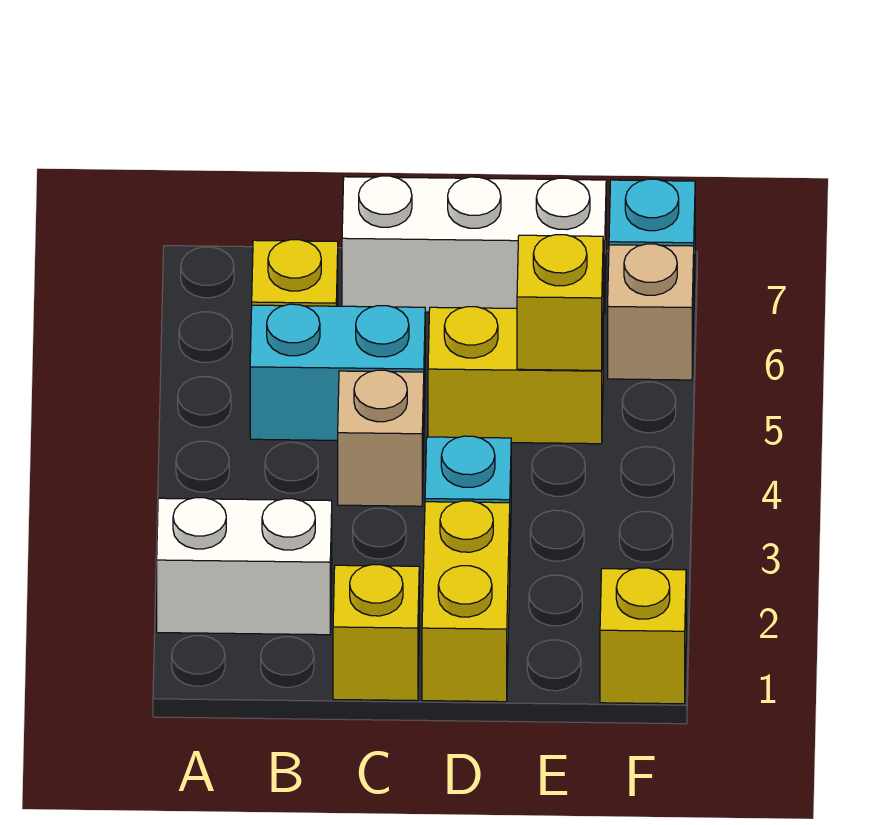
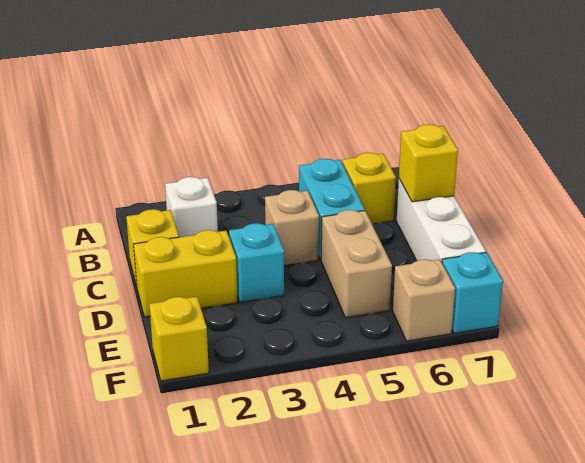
white brick A2:B2 level 1 -> white brick B2 level 1
yellow brick D5:E5 level 1 -> tan brick D5:E5 level 1
yellow brick E5 level 2 -> yellow brick C7 level 2

